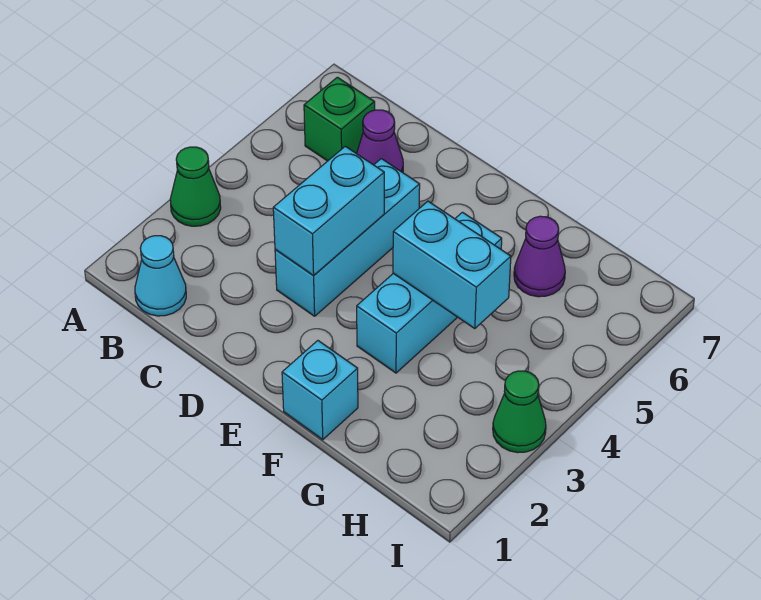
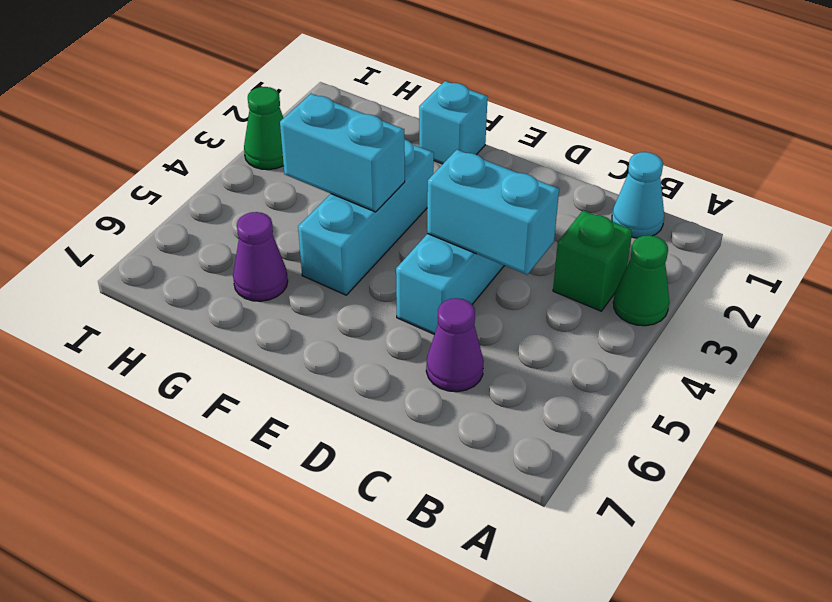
green brick B6 level 1 -> green brick B3 level 1
cyan brick D3:D4 level 2 -> cyan brick C4:D4 level 2

